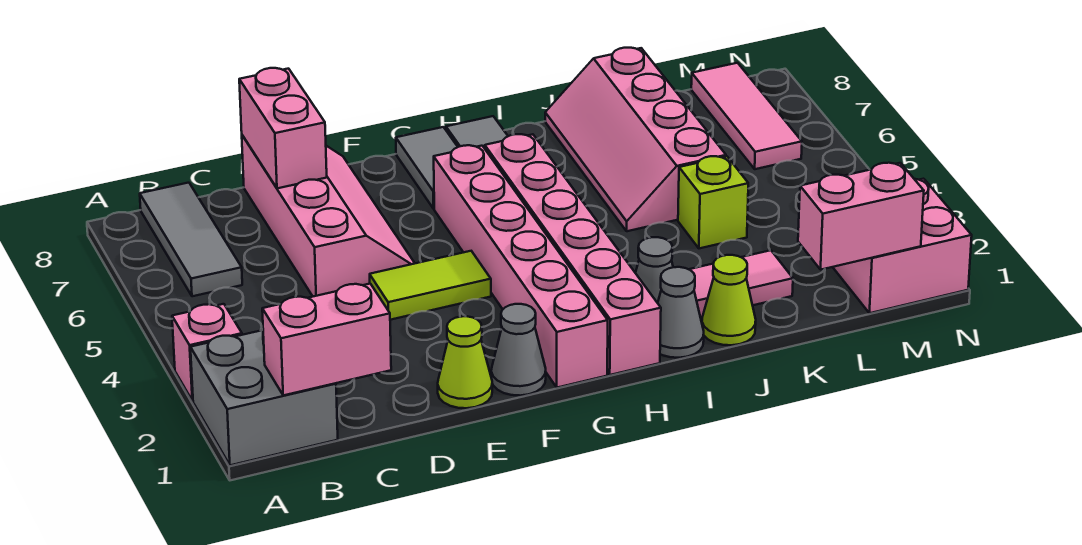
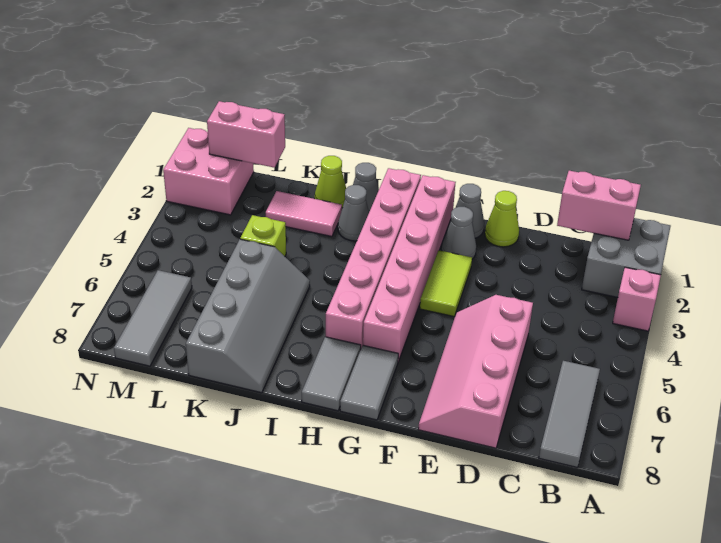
pink brick D7:D8 level 2 -> none
lime tile E4:F4 level 1 -> lime tile F3:F4 level 1
none -> grey cone F2 level 1
pink slope J5:K8 level 1 top K -> grey slope J5:K8 level 1 top K
pink tile M6:M8 level 1 -> grey tile M6:M8 level 1

